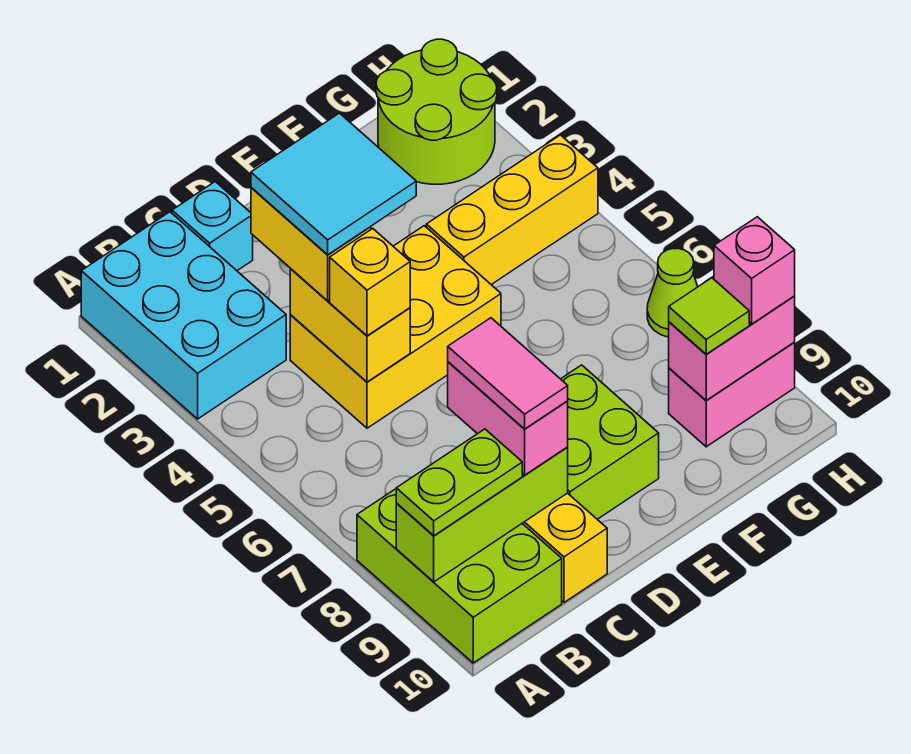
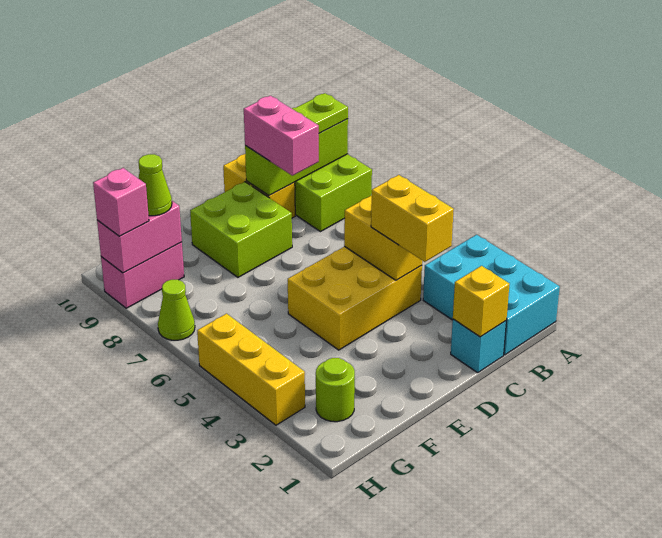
cyan tile C3:D4 level 4 -> none
yellow brick C5 level 3 -> yellow brick C1 level 2
pink tile C8:C9 level 4 -> none
yellow brick F4:H4 level 1 -> yellow brick H3:H5 level 1
lime round brick G1:H2 level 1 -> lime round brick G2 level 1
lime tile G9 level 3 -> lime cone G9 level 3

